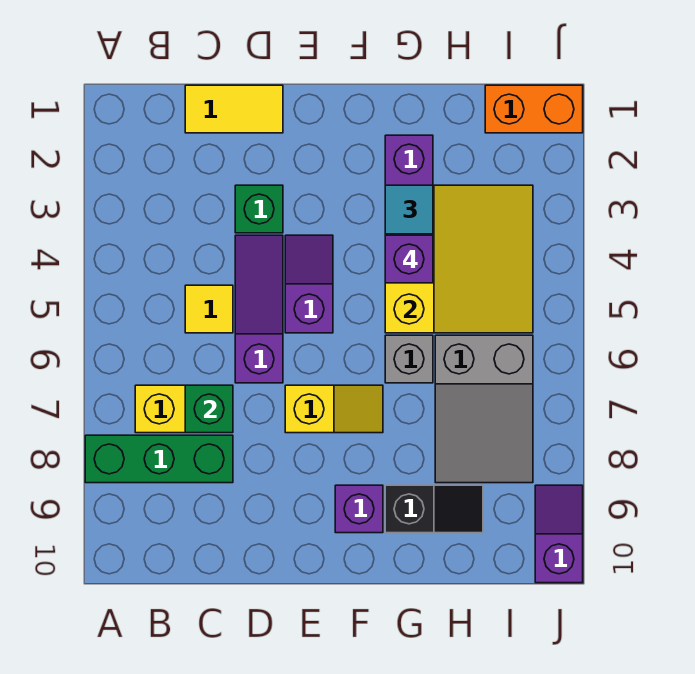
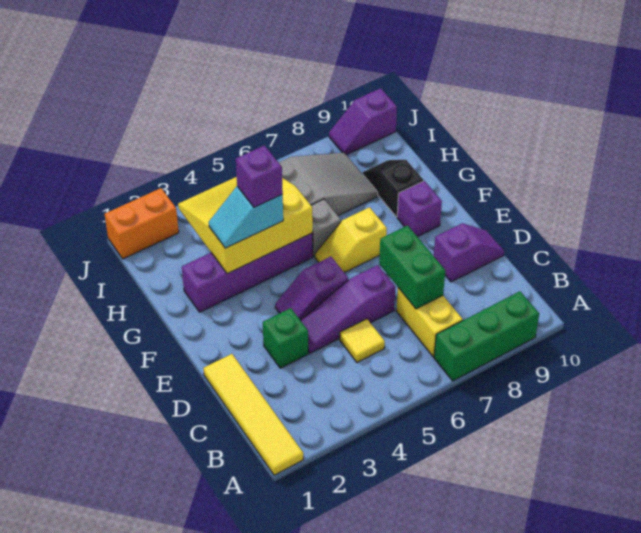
green brick A8:C8 level 1 -> green brick A7:A9 level 1
yellow tile C1:D1 level 1 -> yellow tile A1:D1 level 1
green brick C7 level 2 -> green brick C7:D7 level 2
none -> purple slope D9:D10 level 1 top 9
yellow slope E7:F7 level 1 top E -> yellow slope F6:F7 level 1 top 7
orange brick I1:J1 level 1 -> orange brick J1:J2 level 1

